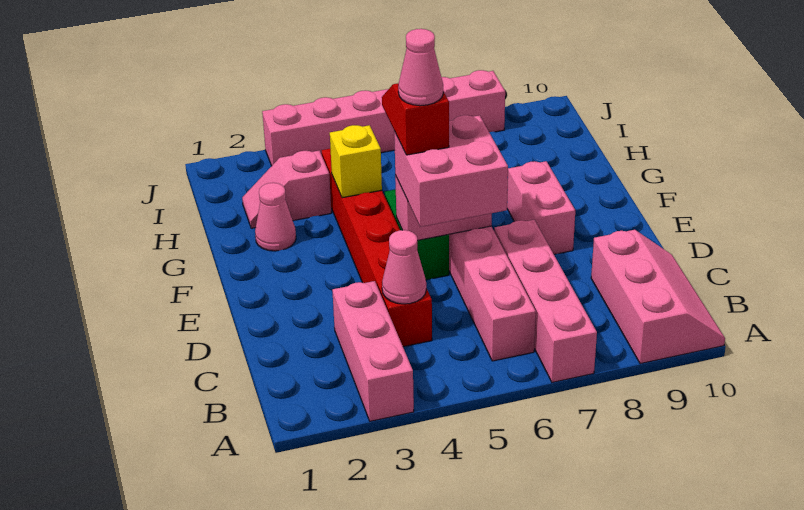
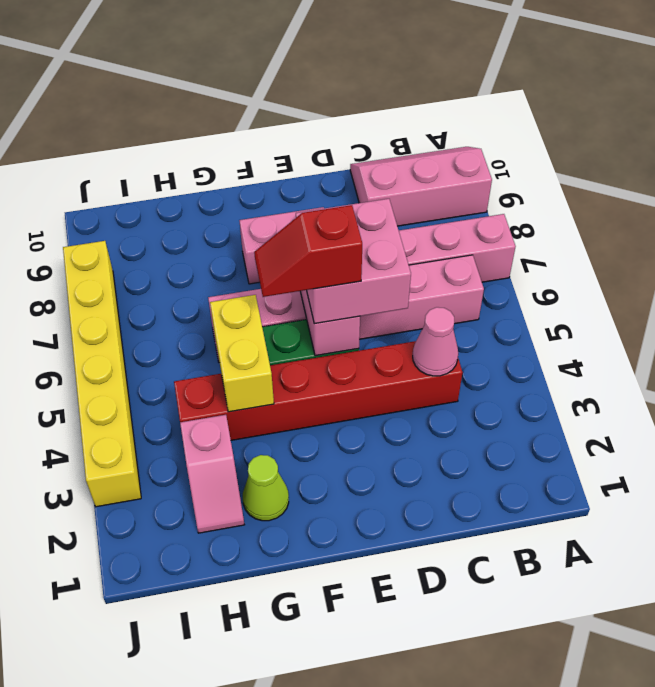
pink brick A3:C3 level 1 -> none
pink cone E5 level 5 -> none
pink cone G2 level 1 -> lime cone G2 level 1
yellow brick G4 level 2 -> yellow brick G4:G5 level 2
pink brick J3:J8 level 1 -> yellow brick J3:J8 level 1

